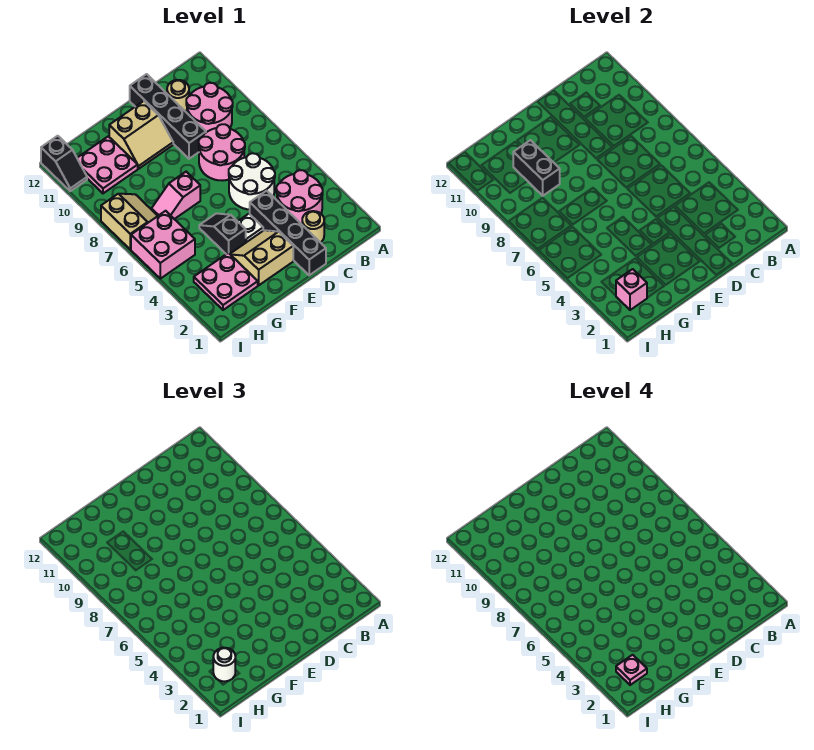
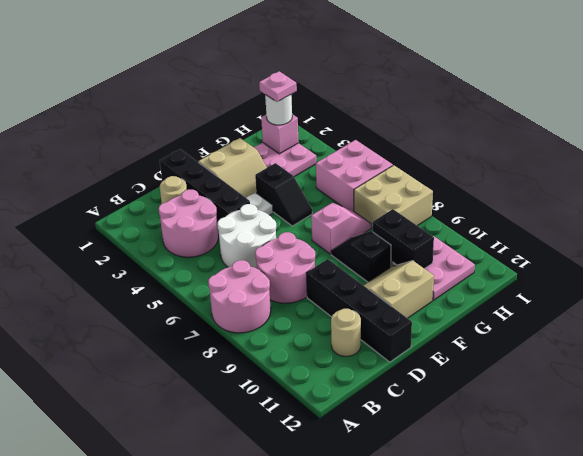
pink round brick B9:C10 level 1 -> pink round brick A7:B8 level 1
tan slope H7:I8 level 1 top I -> tan brick H7:I8 level 1
black slope I11:I12 level 1 top 12 -> black slope F8:F9 level 1 top 9

